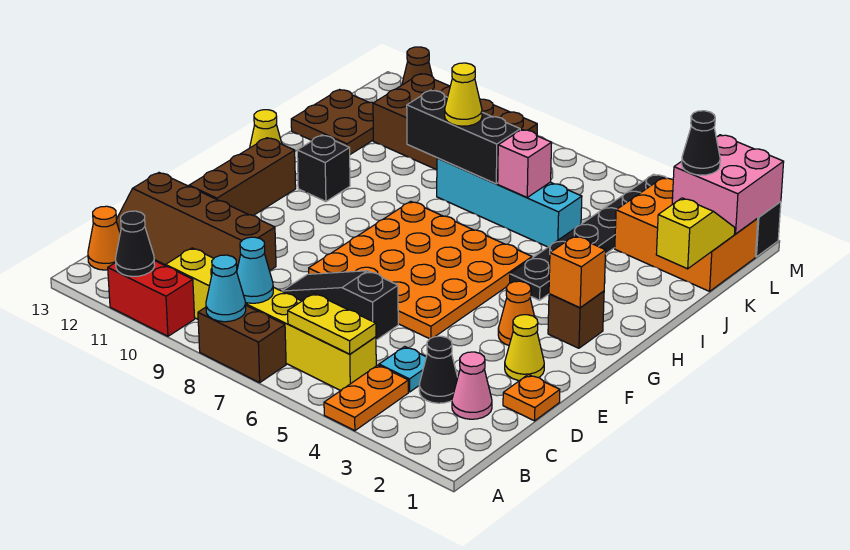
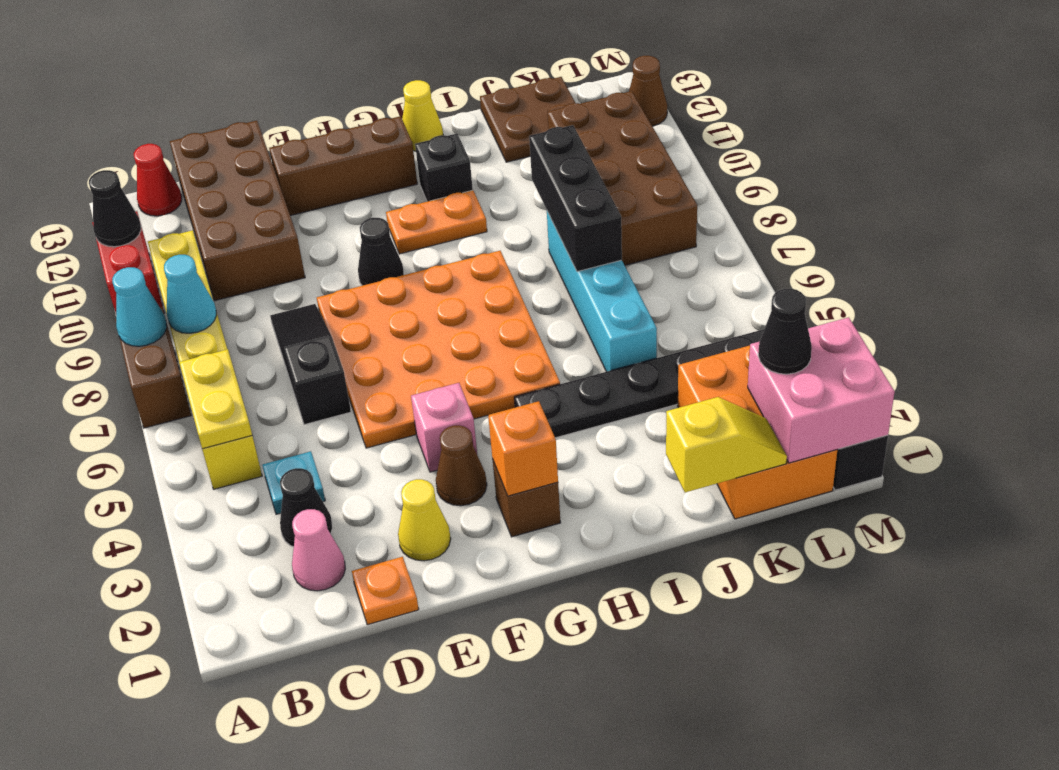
orange plate A4:B4 level 1 -> orange plate G10:H10 level 1
orange cone B13 level 1 -> red cone B13 level 1
brown slope C10:D13 level 1 top D -> brown brick C10:D13 level 1
orange cone F3 level 1 -> brown cone F3 level 1
none -> black cone F9 level 1
pink brick J6 level 2 -> pink brick F4 level 1
yellow cone J8 level 3 -> none

